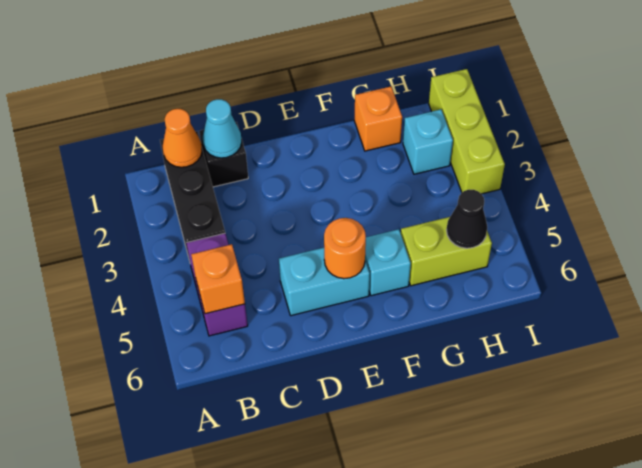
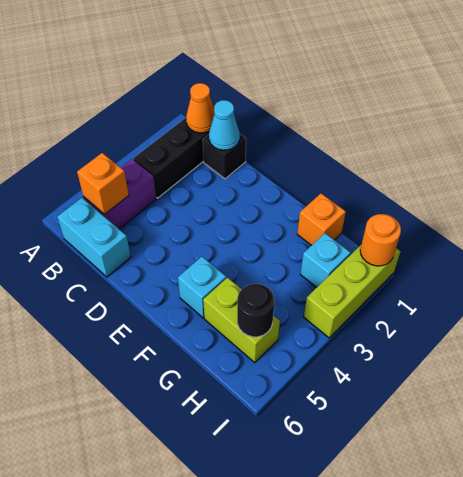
cyan brick D5:E5 level 1 -> cyan brick B6:C6 level 1
orange round brick E5 level 2 -> orange round brick I1 level 2
black cone H5 level 2 -> black round brick H5 level 2

